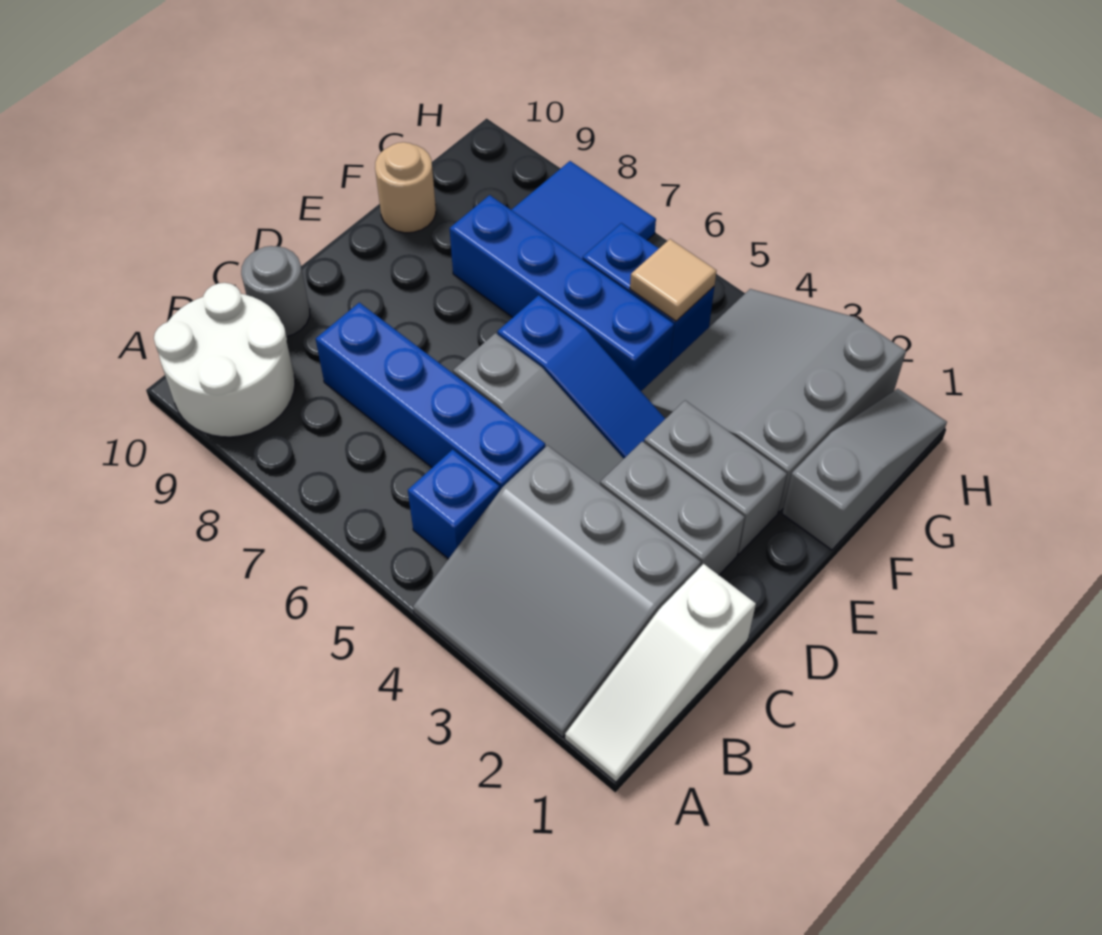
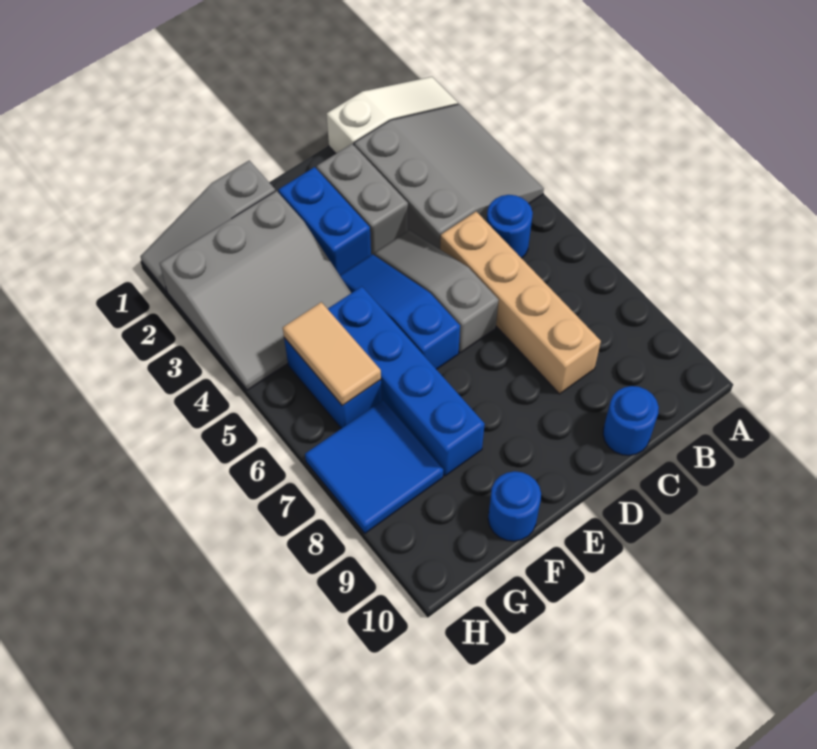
white round brick A9:B10 level 1 -> none
blue brick B5 level 1 -> blue round brick B5 level 1
blue brick C5:C8 level 1 -> tan brick C5:C8 level 1
grey round brick C10 level 1 -> blue round brick C10 level 1
grey brick E2:E3 level 1 -> blue brick E2:E3 level 1
tan round brick F10 level 1 -> blue round brick F10 level 1
tan tile G5 level 2 -> tan tile G5:G6 level 2

